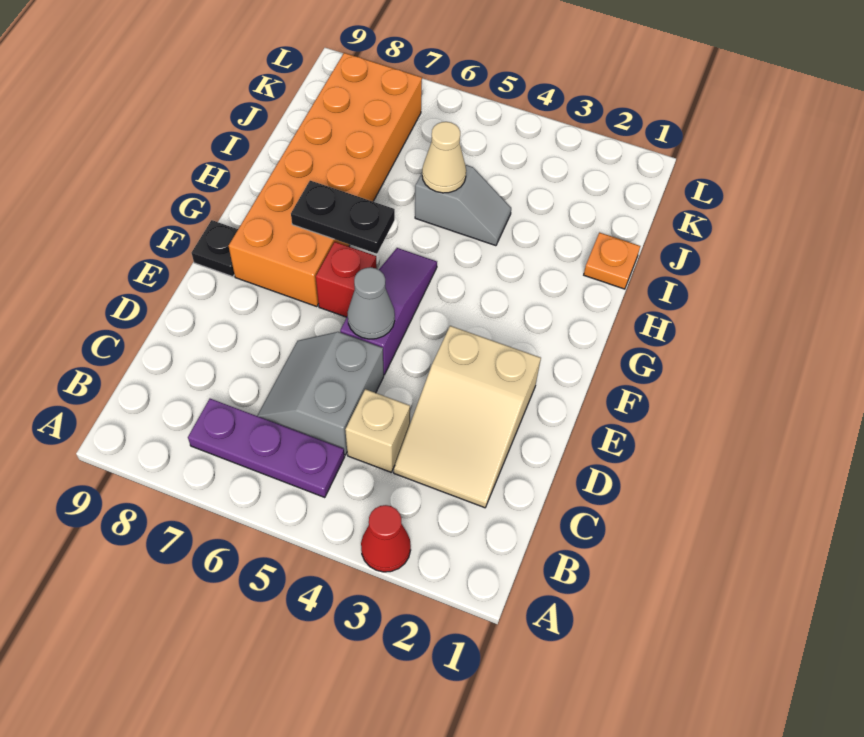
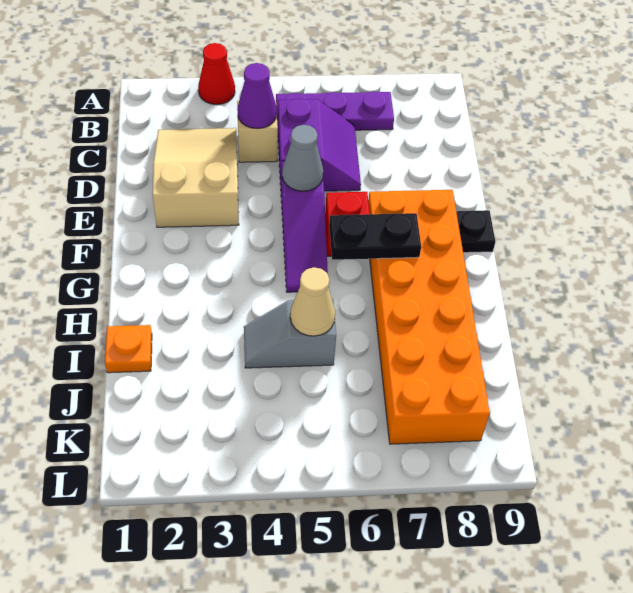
none -> purple cone C4 level 2
grey slope C5:D6 level 1 top 5 -> purple slope C5:D6 level 1 top 5

